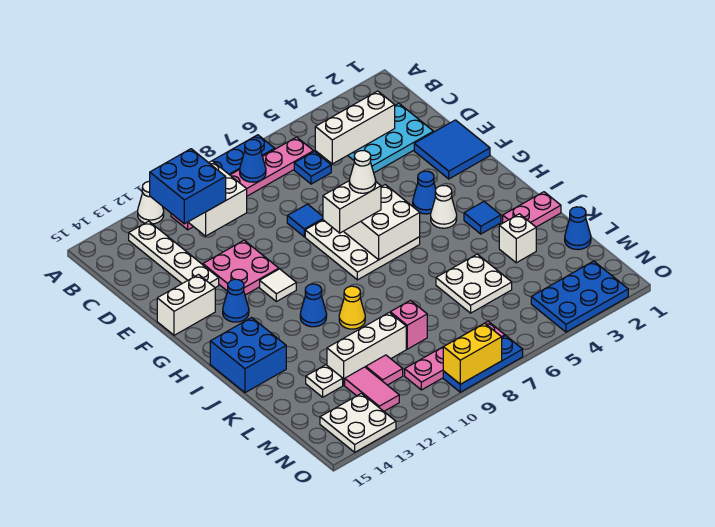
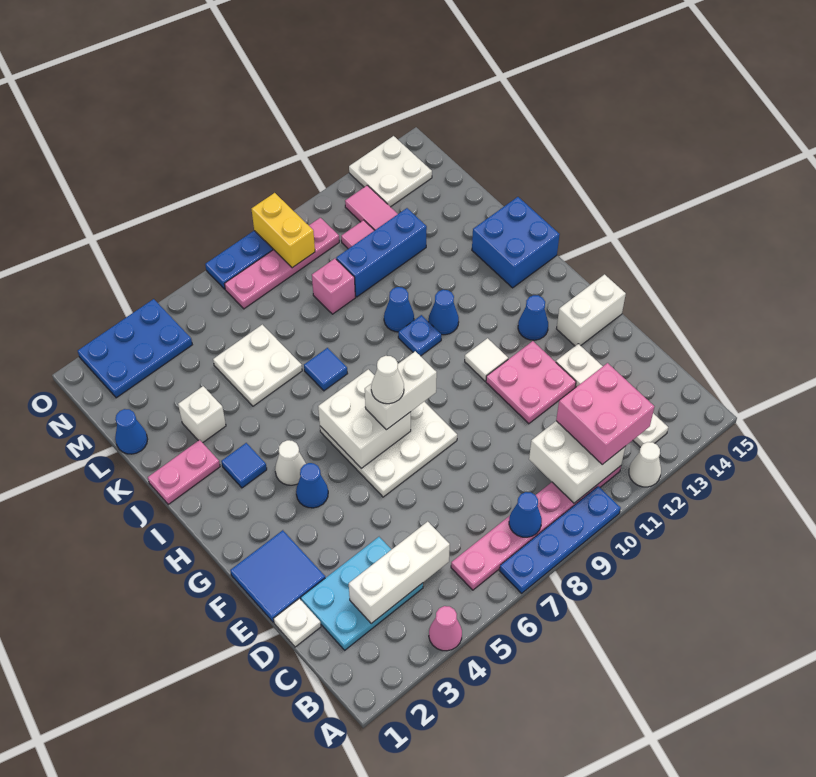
none -> pink cone A4 level 1
blue brick B11:C12 level 3 -> pink brick B11:C12 level 3
blue plate C6 level 1 -> blue plate I10 level 1
blue tile E8 level 1 -> blue tile J7 level 1
yellow cone J10 level 1 -> blue cone J10 level 1
white brick L10:L12 level 1 -> blue brick L10:L12 level 1
white plate L13 level 1 -> white plate D1 level 1
yellow brick O8:O9 level 2 -> yellow brick N9:O9 level 2

